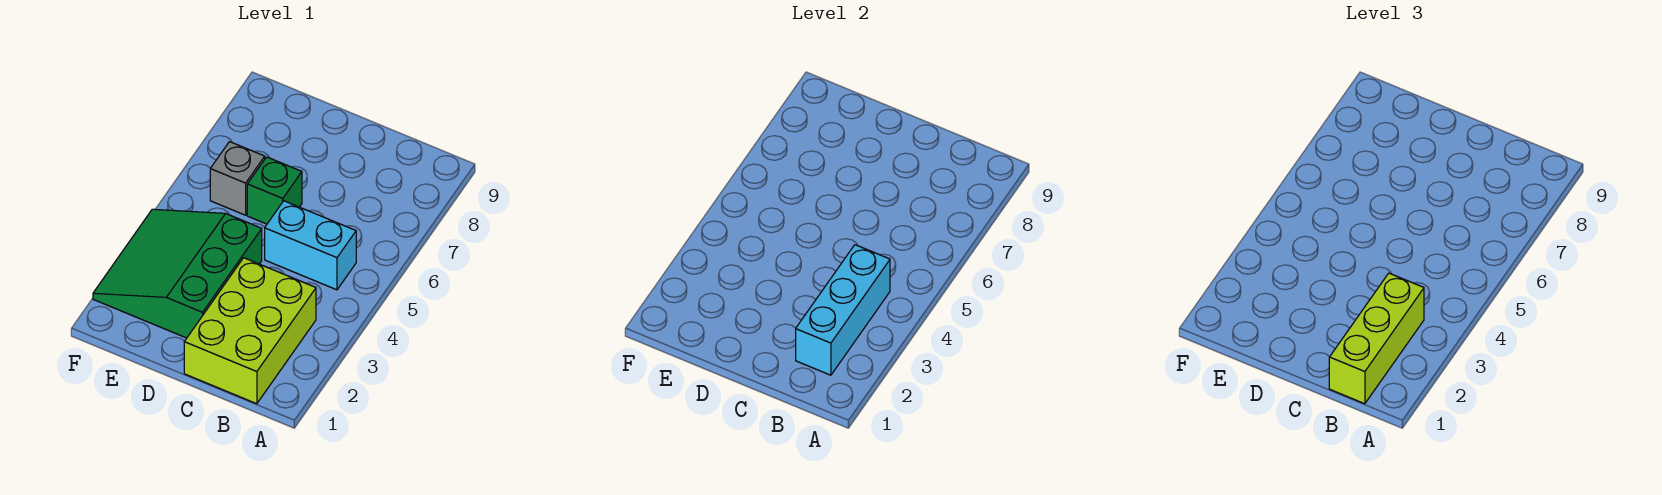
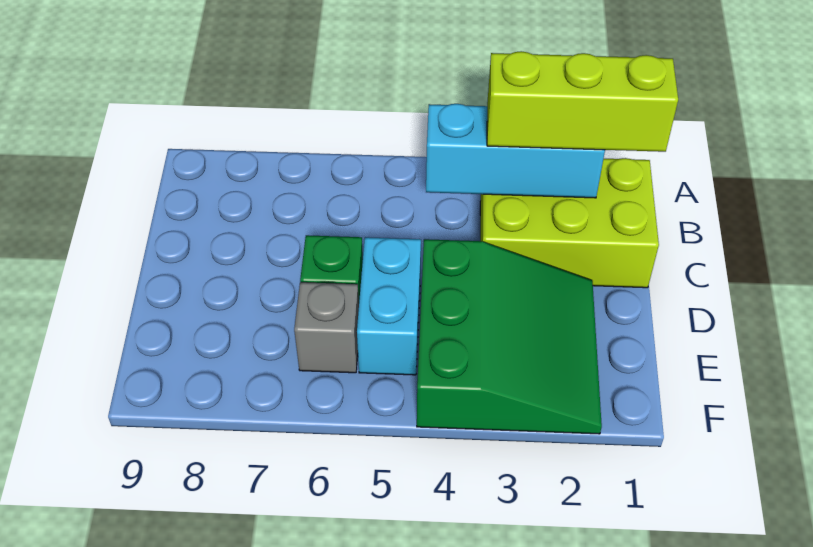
cyan brick B5:C5 level 1 -> cyan brick D5:E5 level 1
green slope D2:F4 level 1 top D -> green slope D2:F4 level 1 top 4

